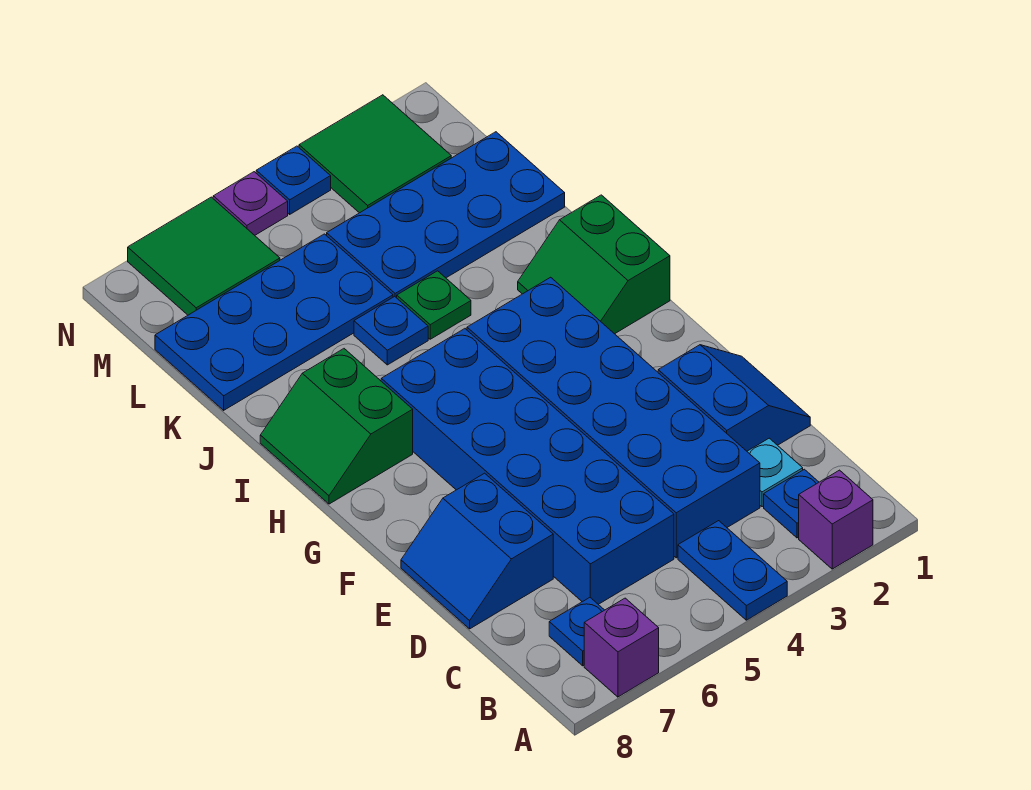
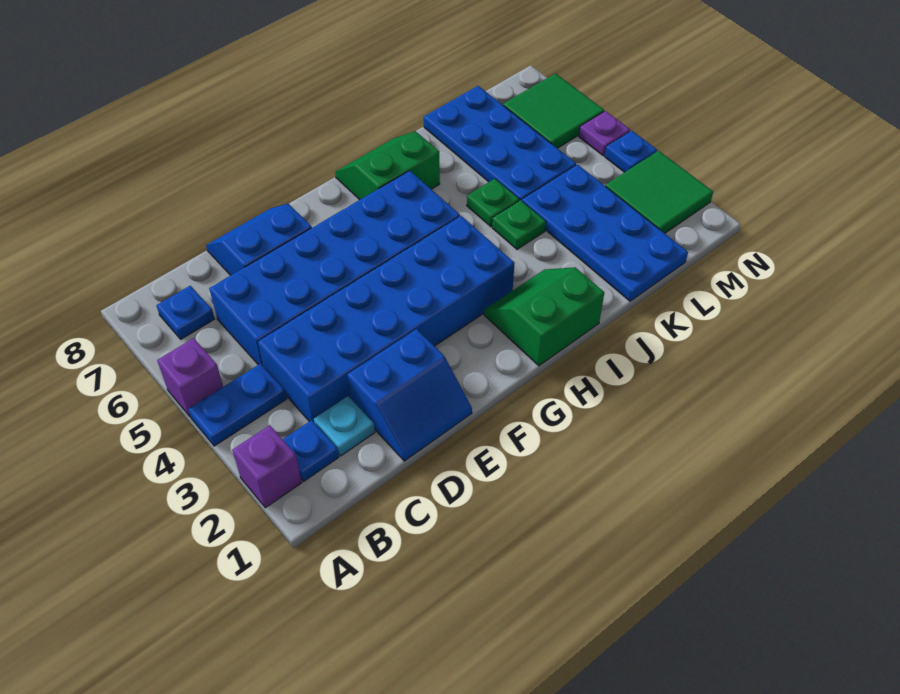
purple brick A7 level 1 -> purple brick A5 level 1
blue plate J5 level 1 -> green plate J5 level 1

